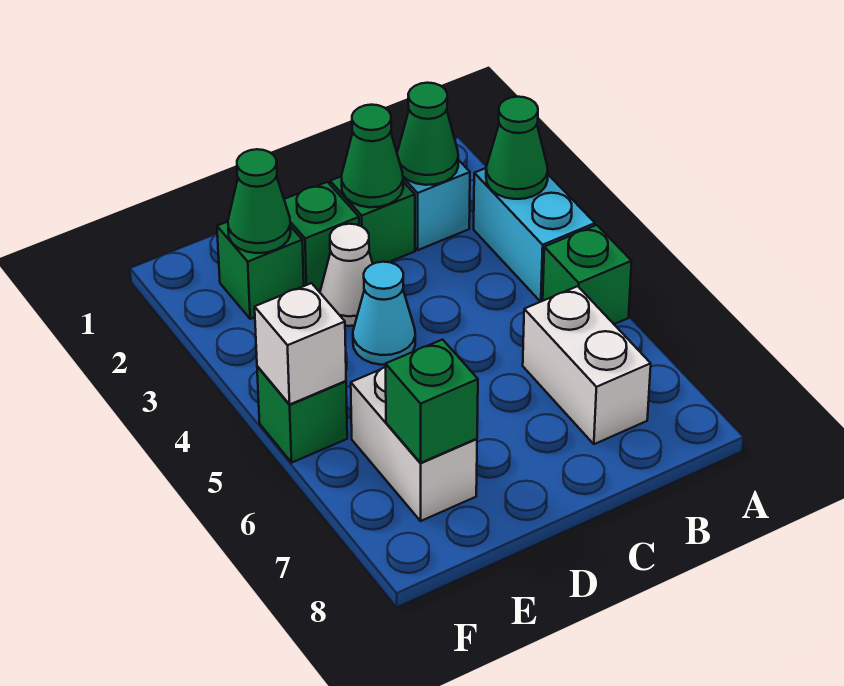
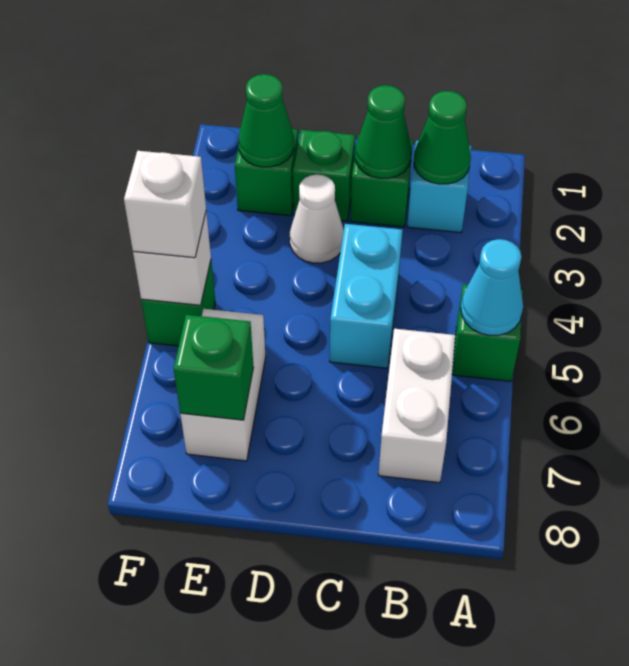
cyan brick A3:A4 level 1 -> cyan brick C4:C5 level 1
green cone A3 level 2 -> none
cyan cone D4 level 1 -> cyan cone A5 level 2
none -> white brick F5 level 3

